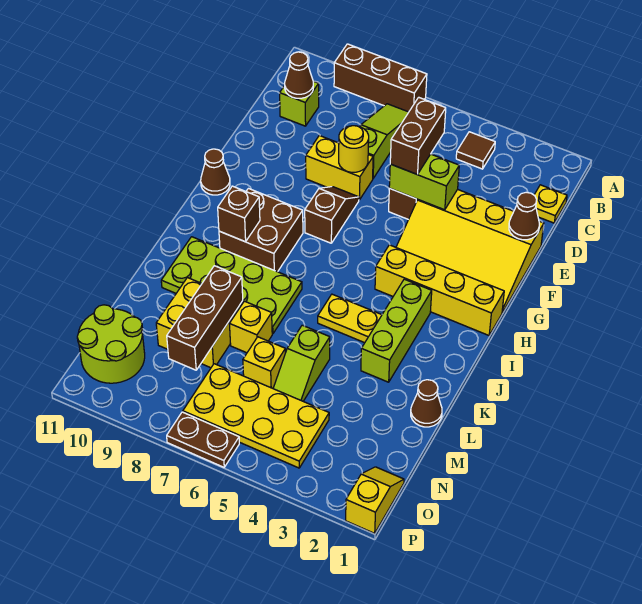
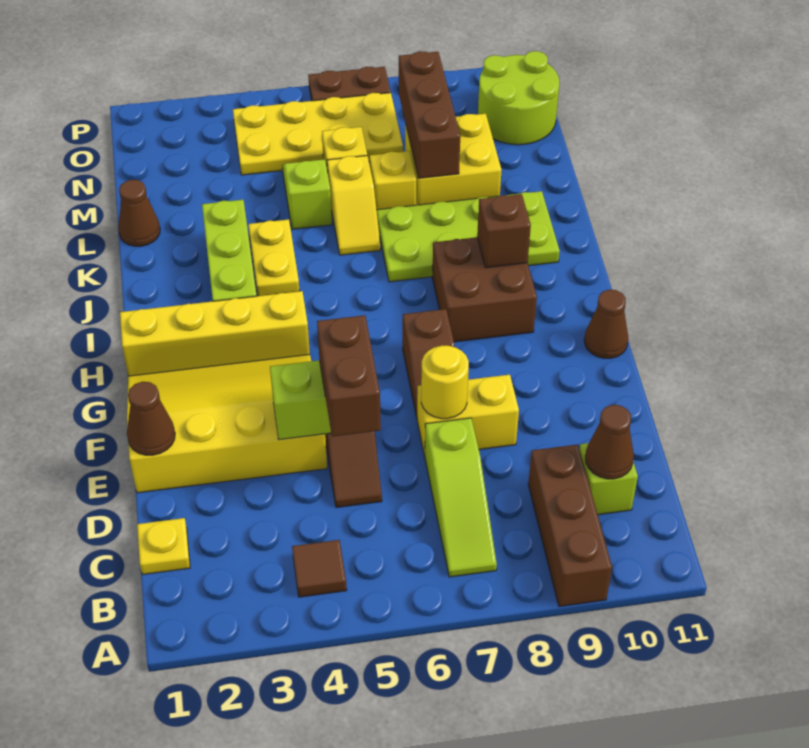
brown brick A7:A9 level 1 -> brown brick A9:C9 level 1
yellow plate J4:J5 level 1 -> yellow plate J4:K4 level 1
yellow slope O1:P1 level 1 top P -> yellow slope K6:L6 level 1 top L

